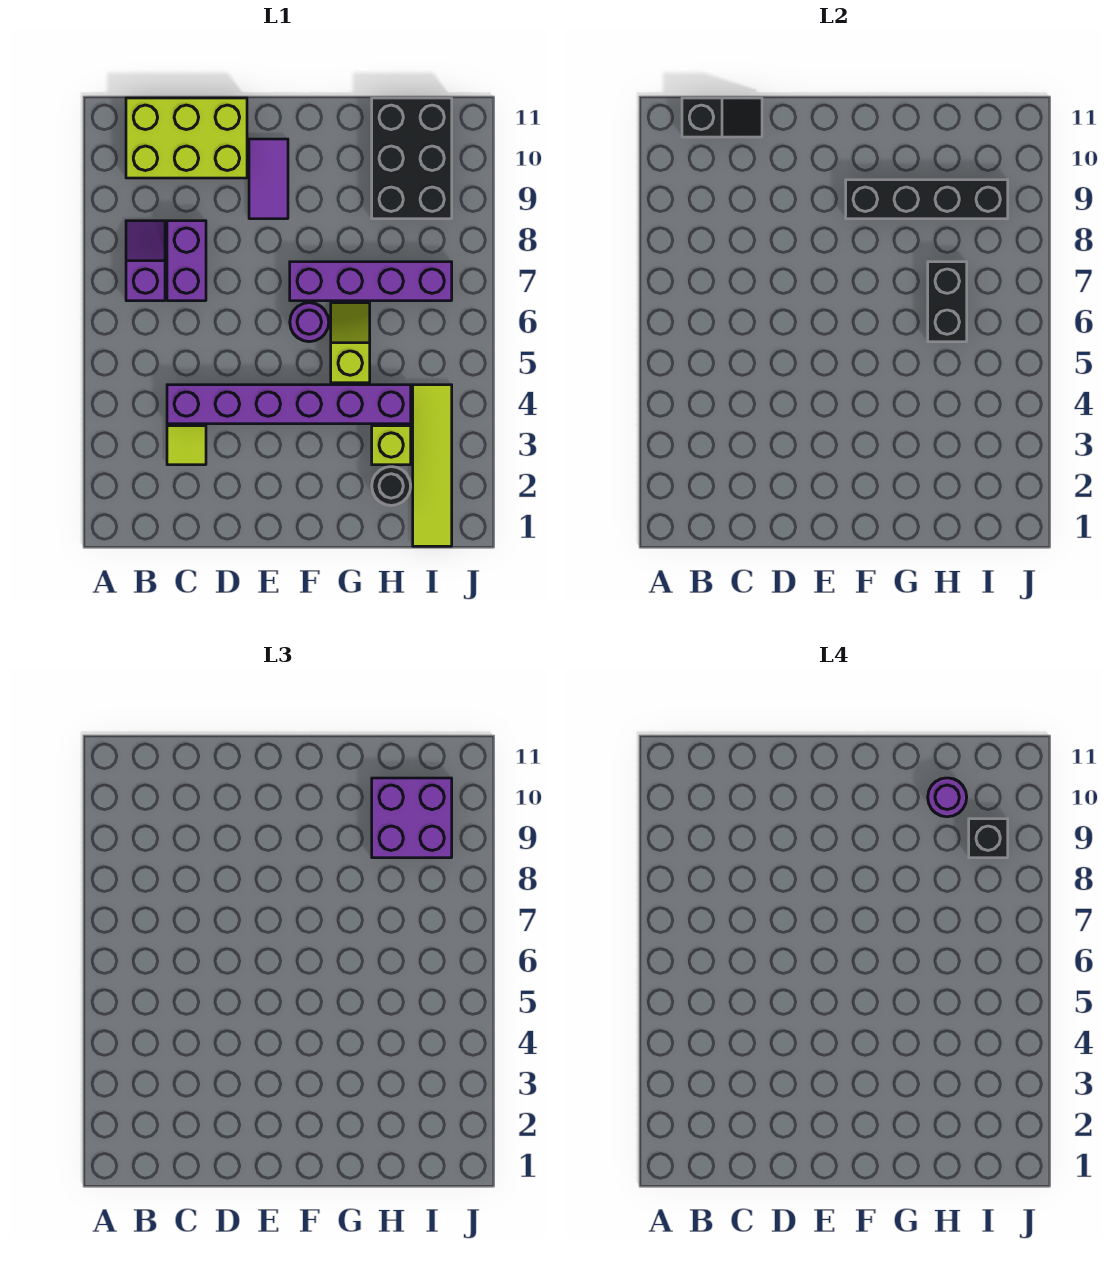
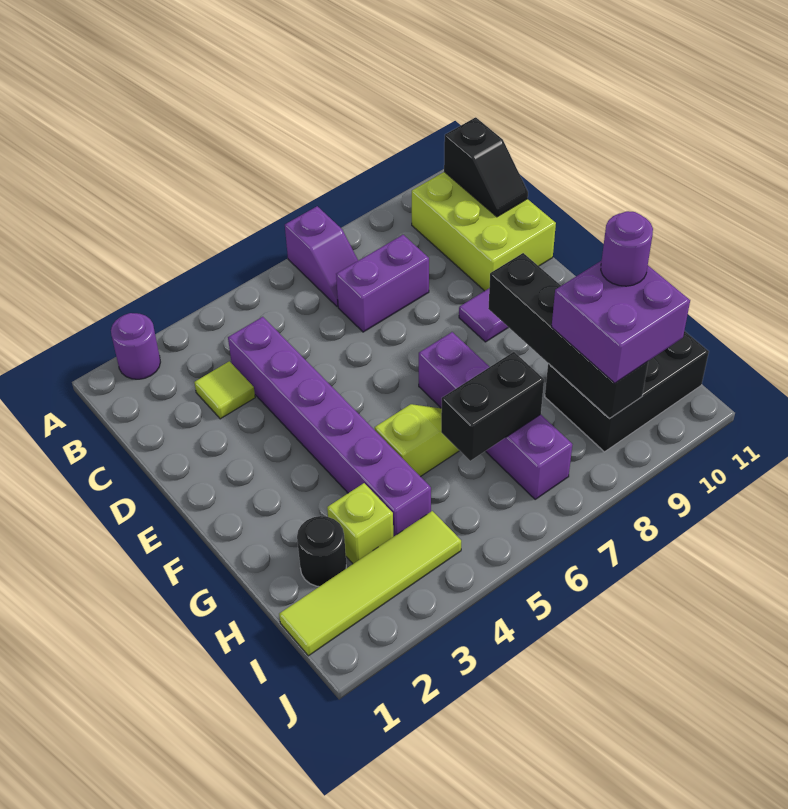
purple slope B7:B8 level 1 top 7 -> purple slope A7:B7 level 1 top A
purple round brick F6 level 1 -> purple round brick A2 level 1
black brick I9 level 4 -> none

